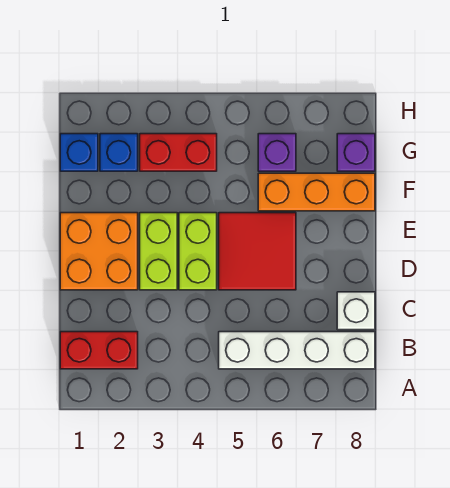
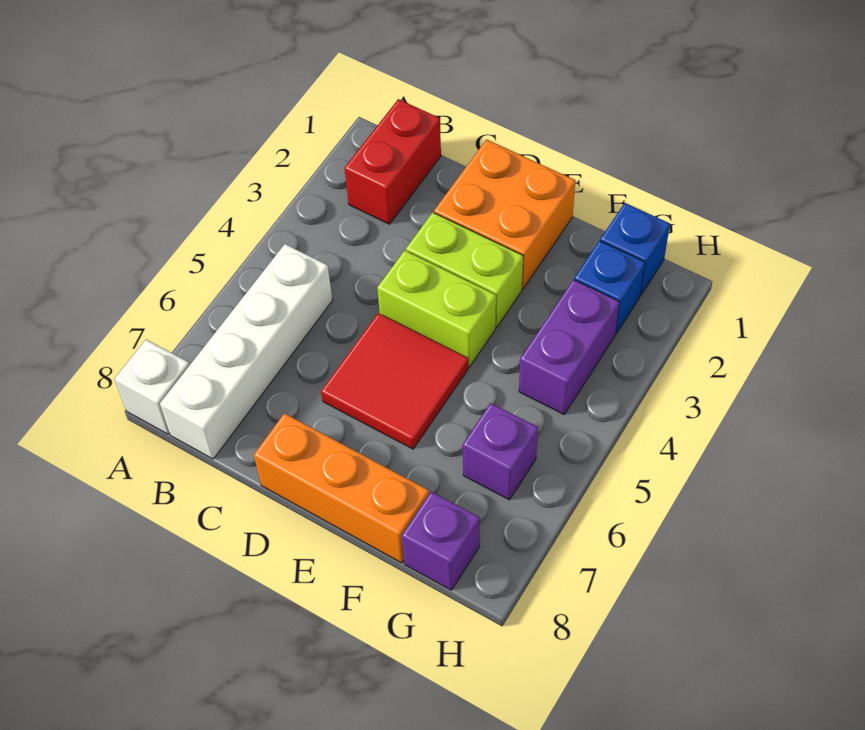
white brick C8 level 1 -> white brick A8 level 1
orange brick F6:F8 level 1 -> orange brick D8:F8 level 1
red brick G3:G4 level 1 -> purple brick G3:G4 level 1

